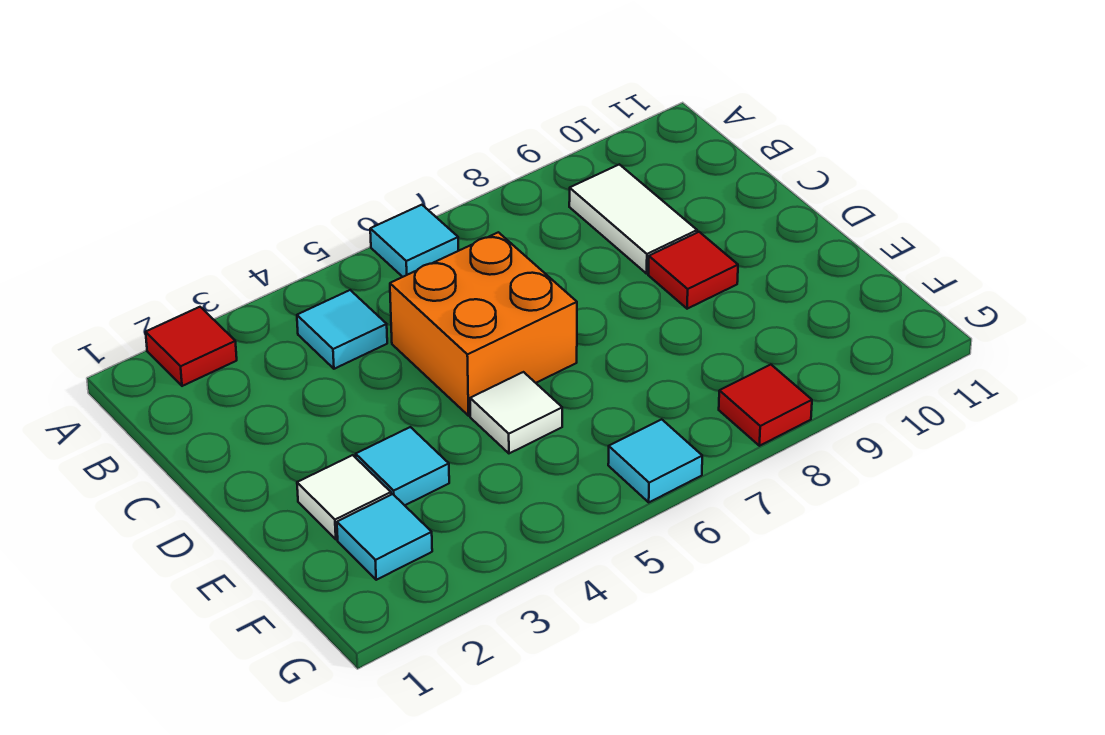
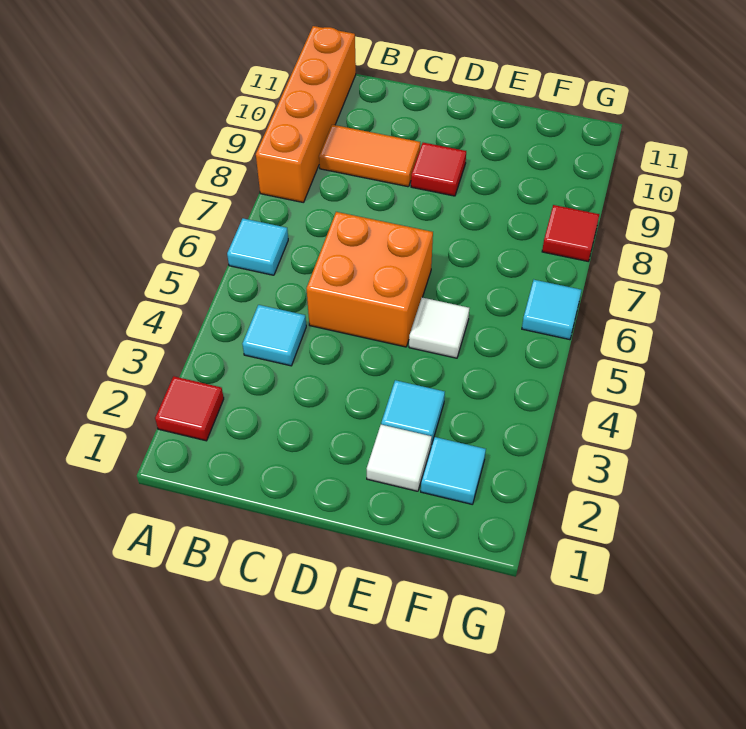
none -> orange brick A8:A11 level 1
white tile B9:C9 level 1 -> orange tile B9:C9 level 1

